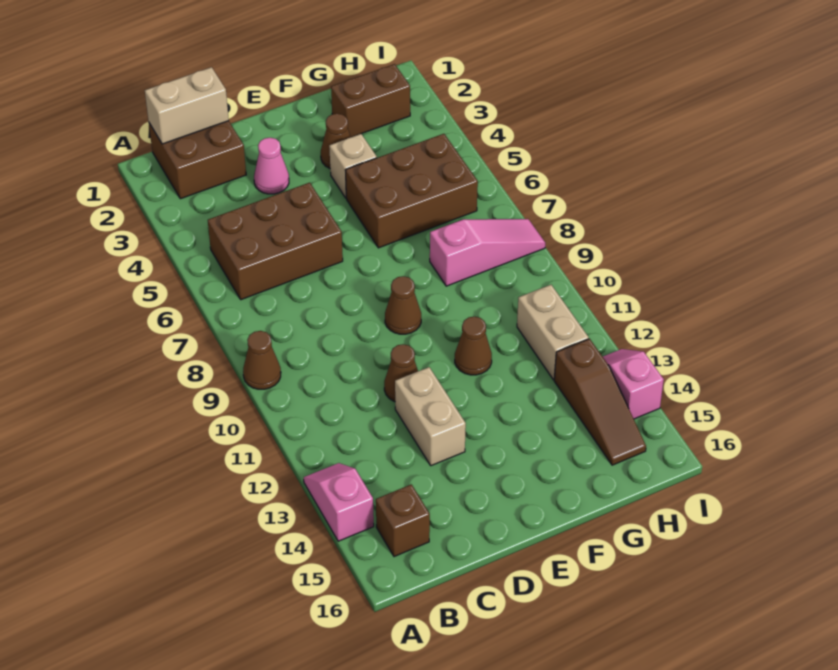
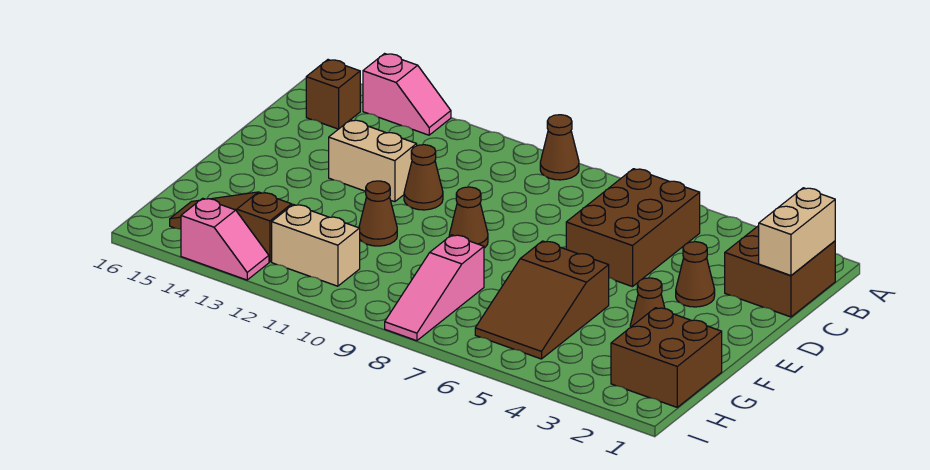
pink cone D3 level 1 -> brown cone D3 level 1
tan brick F4 level 1 -> none
brown brick F5:H6 level 1 -> brown slope F5:H6 level 1 top F
brown brick G2:H2 level 1 -> brown brick G1:H2 level 1

